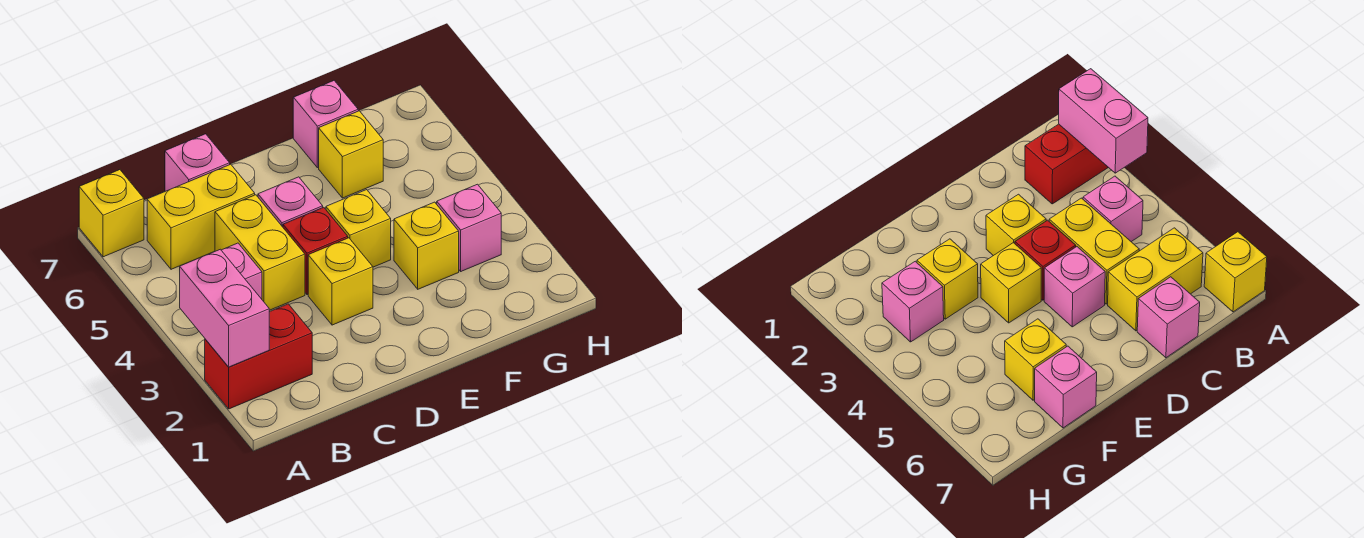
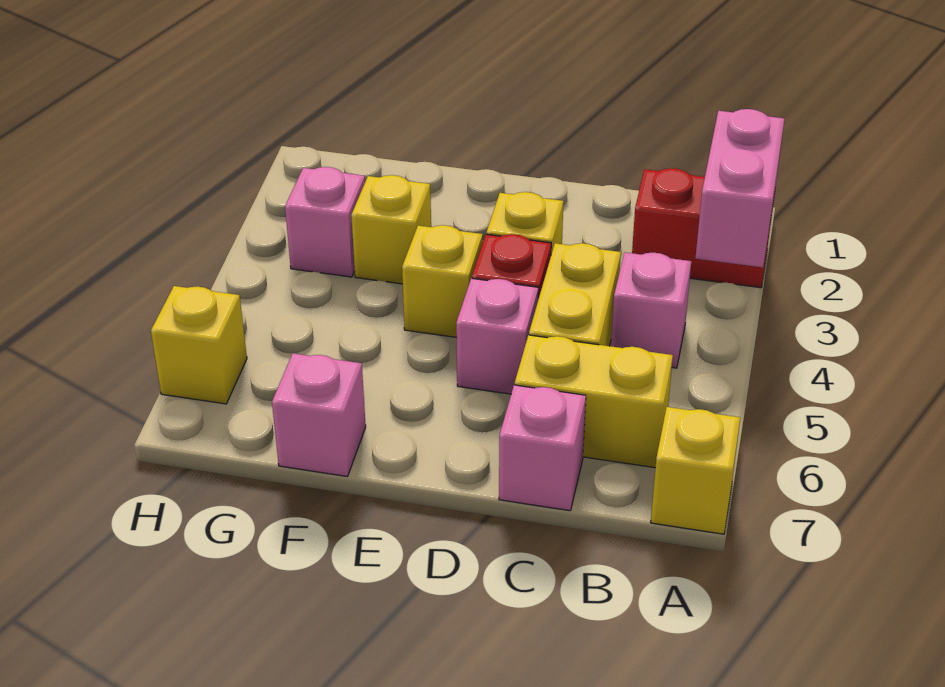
yellow brick F6 level 1 -> yellow brick H6 level 1

